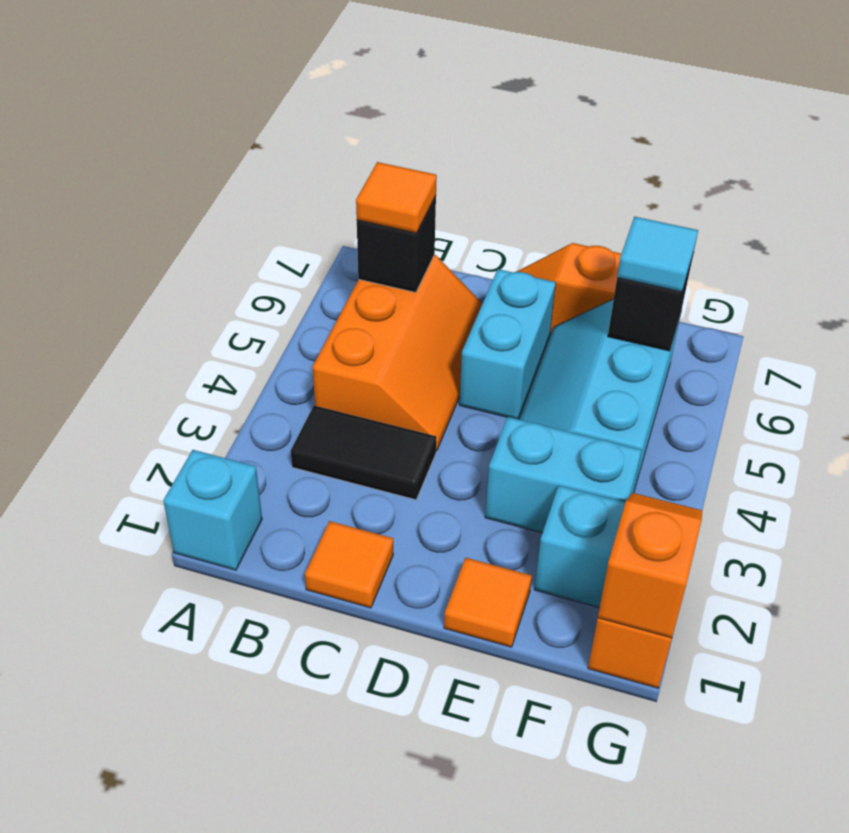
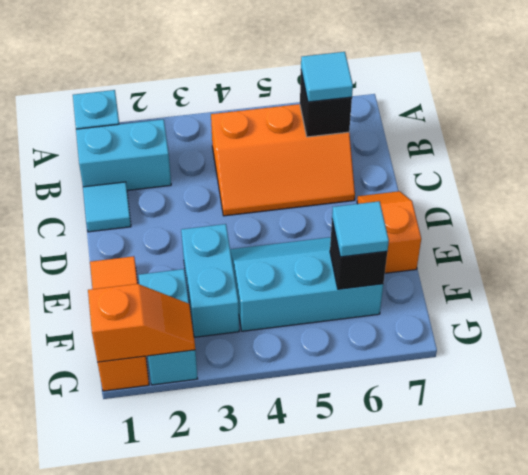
black tile B3:C3 level 1 -> none
orange tile B6 level 3 -> cyan tile B6 level 3
orange tile C1 level 1 -> cyan tile C1 level 1
cyan brick D5:D6 level 1 -> cyan brick B1:B2 level 1

